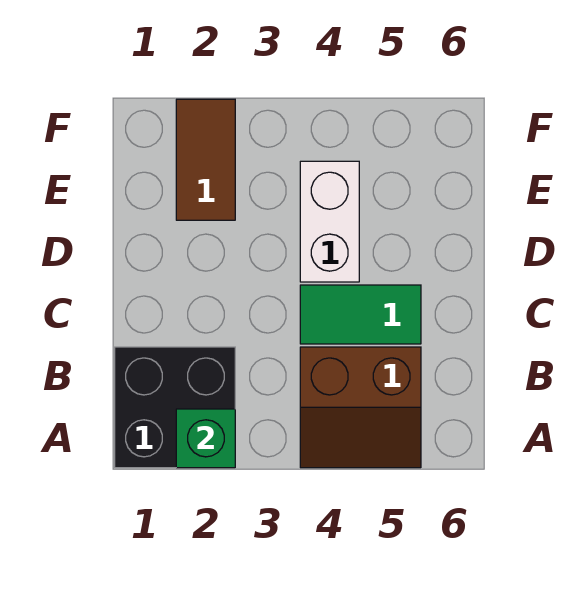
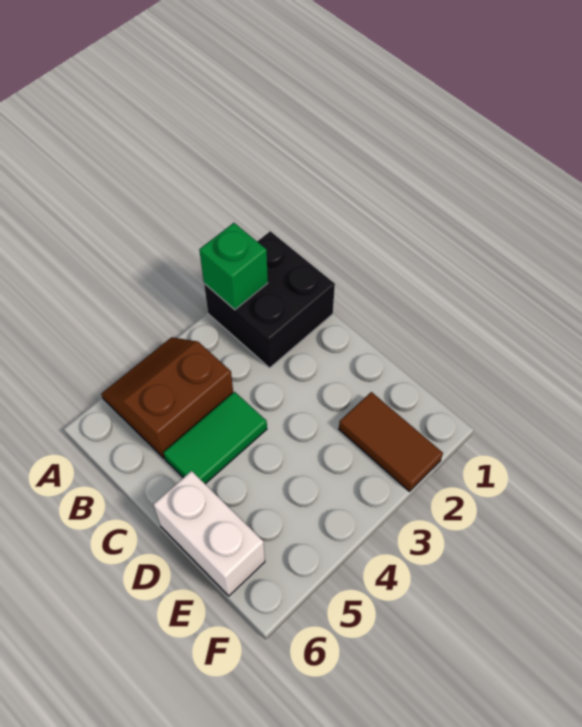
white brick D4:E4 level 1 -> white brick D6:E6 level 1

